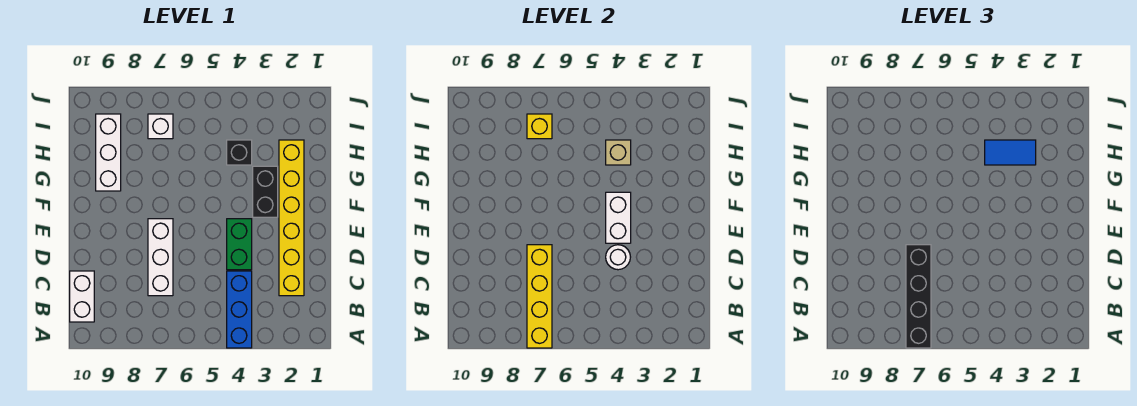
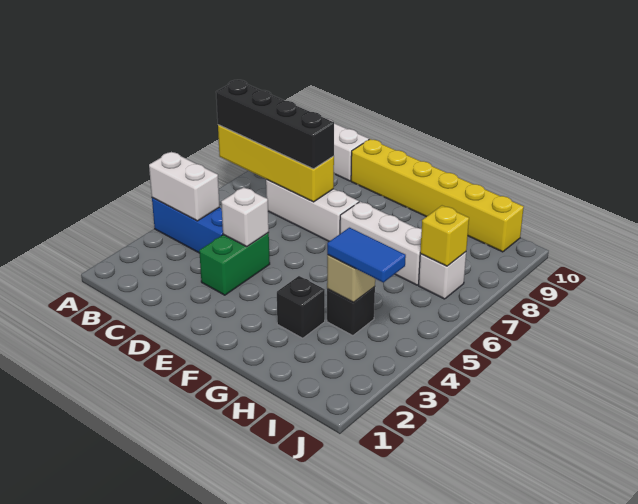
yellow brick C2:H2 level 1 -> yellow brick D10:I10 level 1
green brick D4:E4 level 1 -> green brick D3:D4 level 1
white round brick D4 level 2 -> white brick D4 level 2
white brick E4:F4 level 2 -> white brick A4:B4 level 2
black brick F3:G3 level 1 -> black brick G3 level 1
white brick G9:I9 level 1 -> white brick F7:H7 level 1
blue tile H3:H4 level 3 -> blue tile H4:I4 level 3

